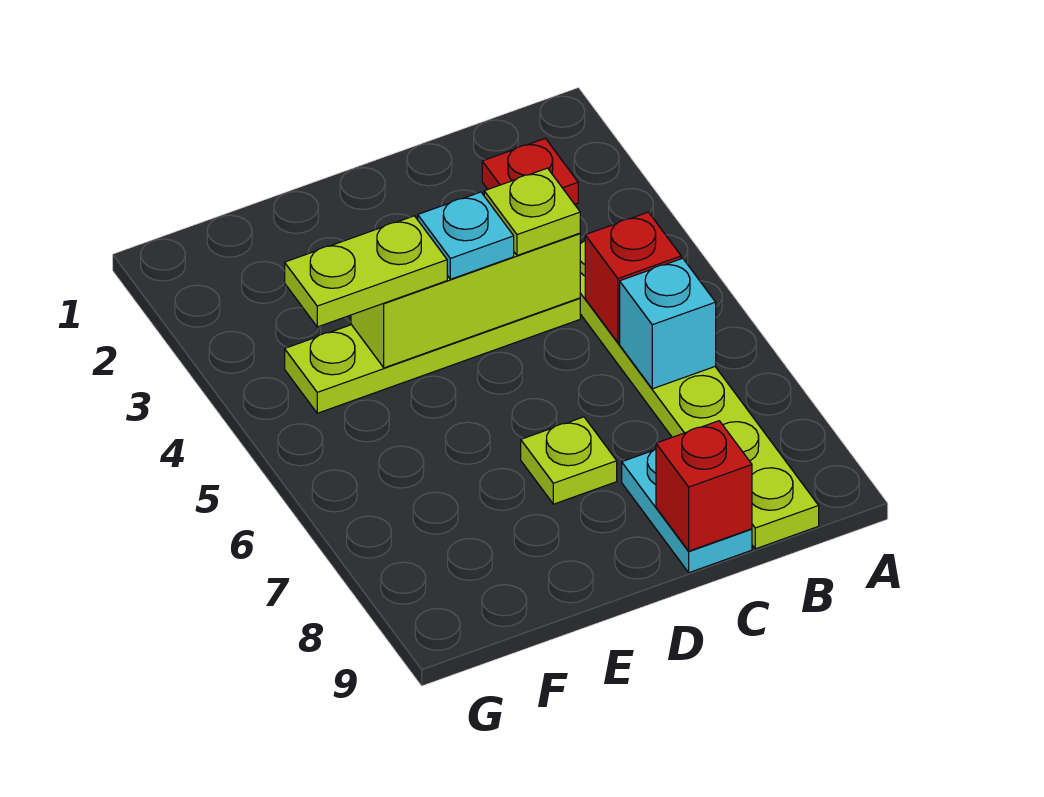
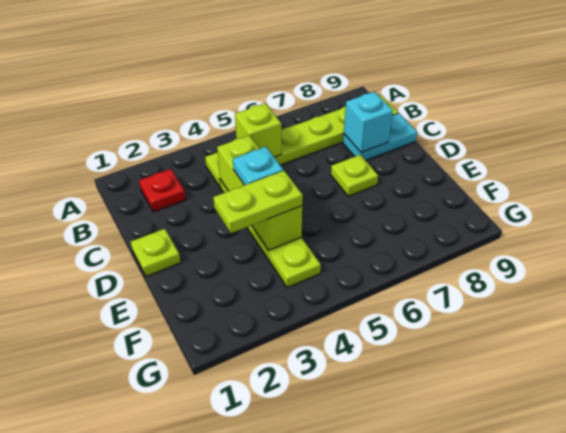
red brick B5 level 2 -> lime brick B5 level 2
cyan brick B6 level 2 -> cyan brick C8 level 2
lime plate C4 level 3 -> lime plate D1 level 1
red brick C9 level 2 -> none
lime plate E4:F4 level 3 -> lime plate E3:E4 level 3

